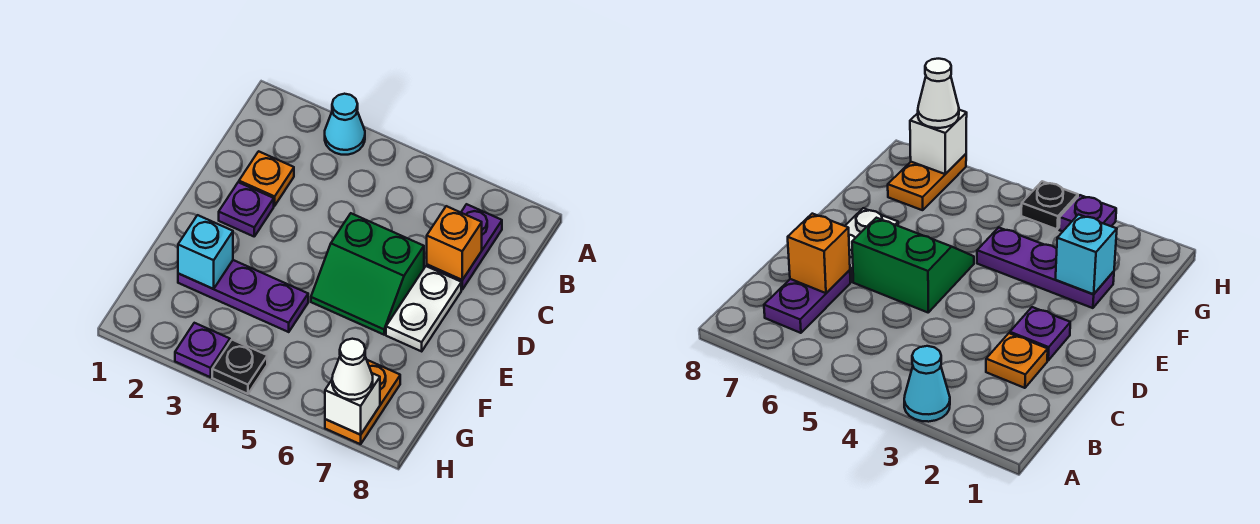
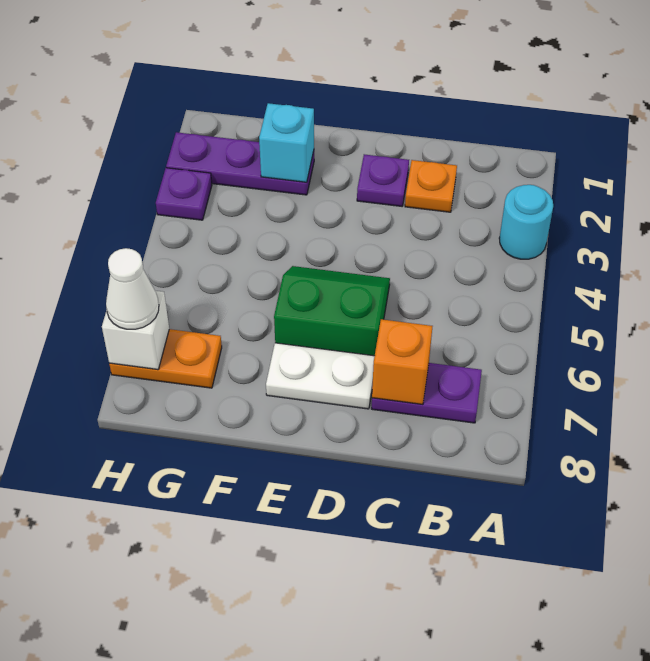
cyan cone A3 level 1 -> cyan round brick A3 level 1
green slope D5:E6 level 1 top D -> green slope D5:E6 level 1 top 6
purple plate F2:F4 level 1 -> purple plate F2:H2 level 1
black plate H4 level 1 -> none

